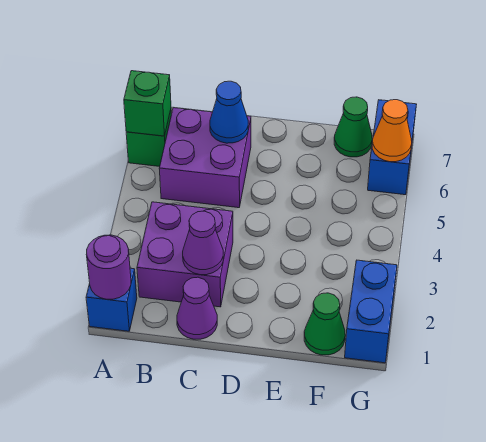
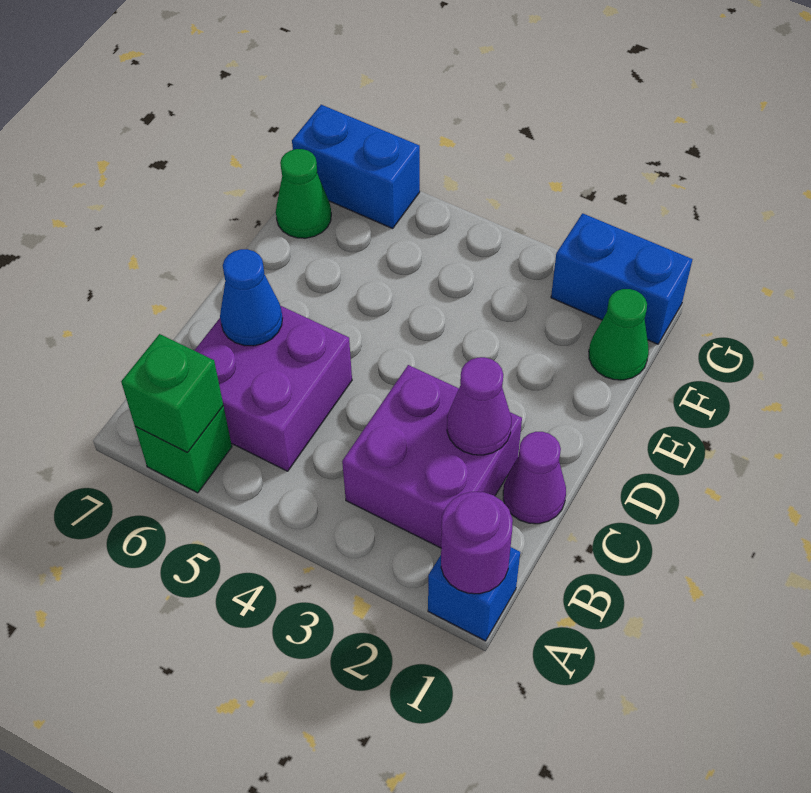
orange cone G6 level 2 -> none

